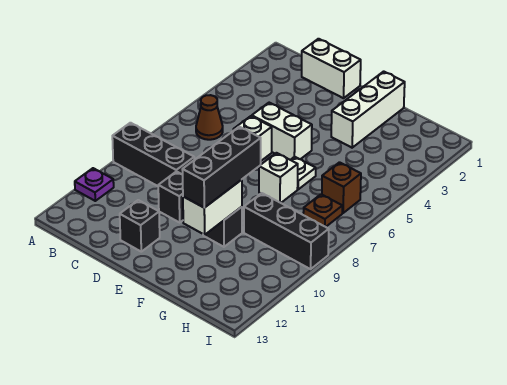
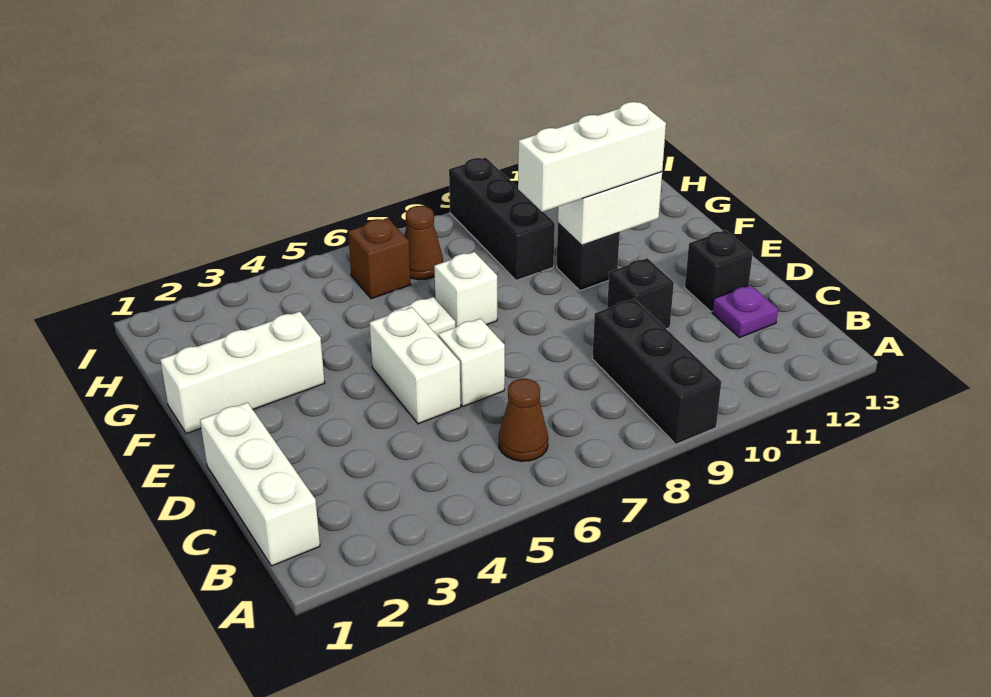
purple plate A11 level 1 -> purple plate C12 level 1
white brick C1:D1 level 1 -> white brick B1:D1 level 1
black brick F9:F11 level 3 -> white brick F9:F11 level 3
brown plate H7 level 1 -> brown cone H7 level 1

